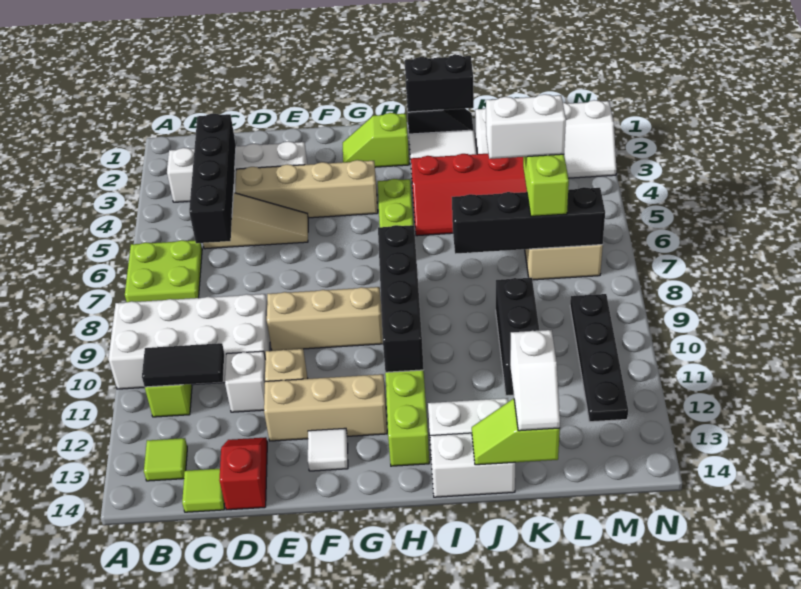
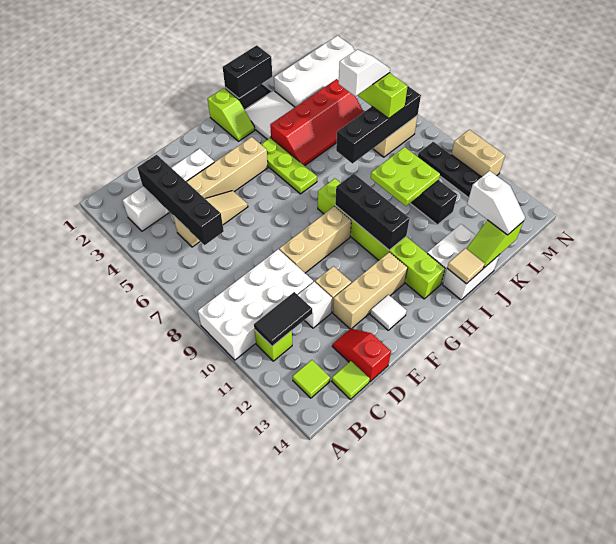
lime plate A6:B7 level 1 -> lime plate J9:K10 level 2
lime slope G2:H2 level 1 top H -> lime slope H1:H2 level 1 top 1
black brick H8:H11 level 2 -> black brick H9:H11 level 2
none -> tan tile I14 level 2
white brick K6:L6 level 4 -> white slope K6:L6 level 4 top K
none -> tan brick N10:N11 level 1

